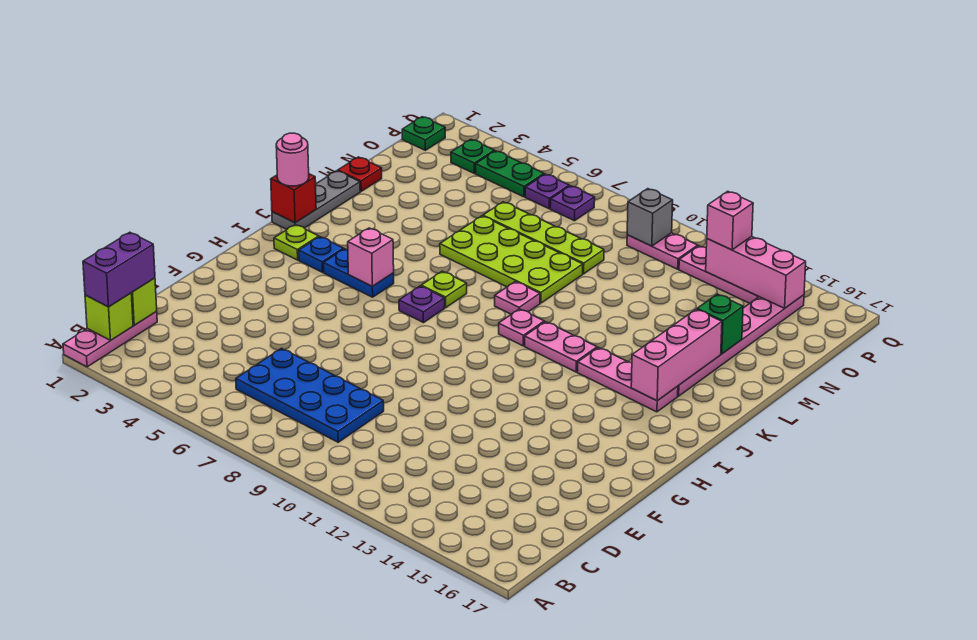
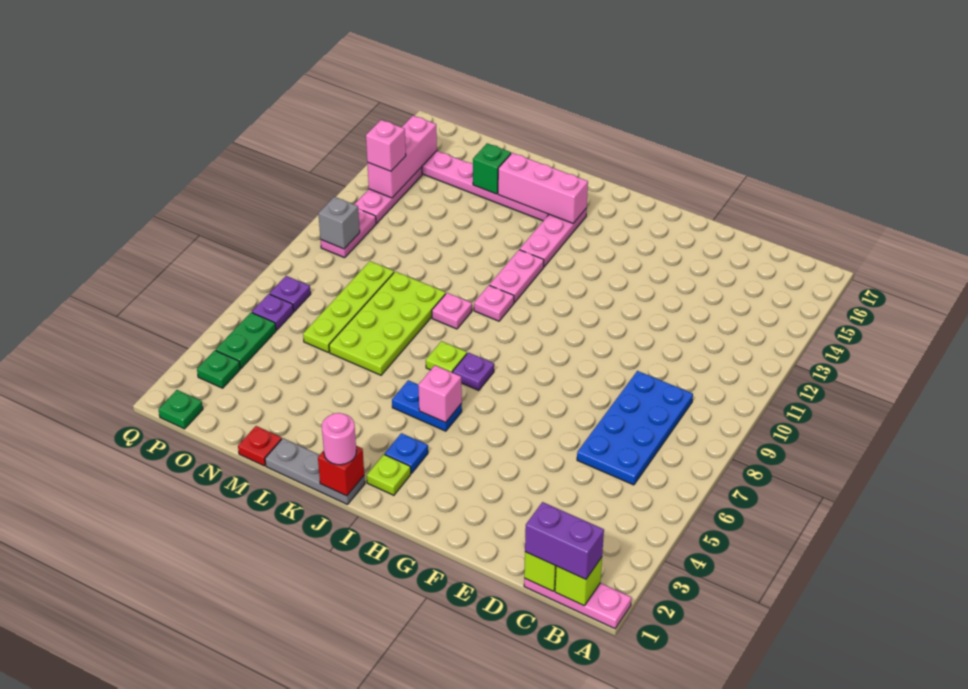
blue plate I4:I5 level 1 -> blue plate I5:J5 level 1

